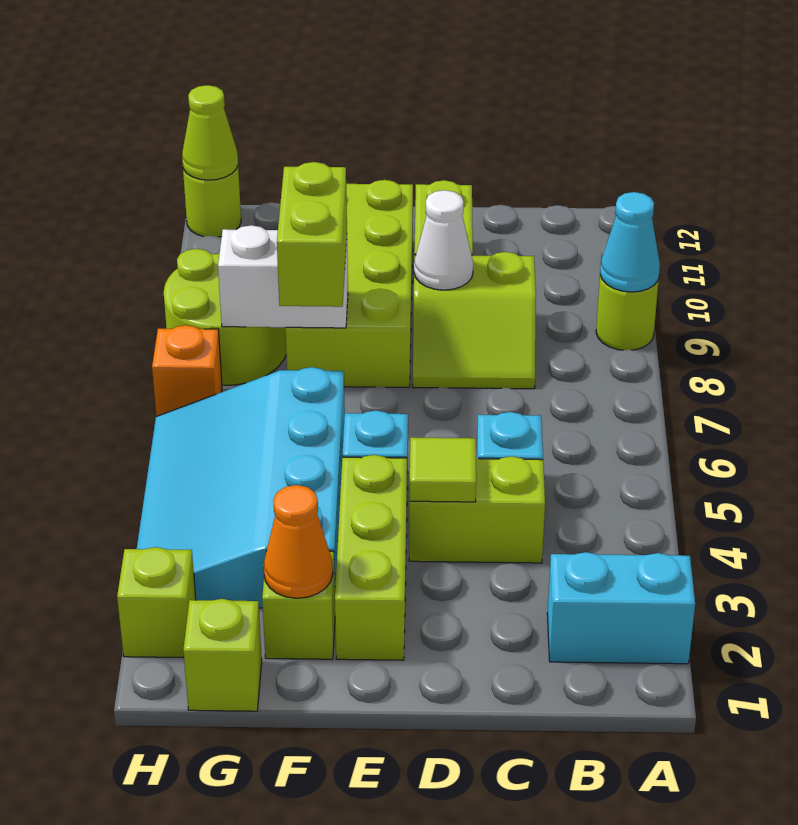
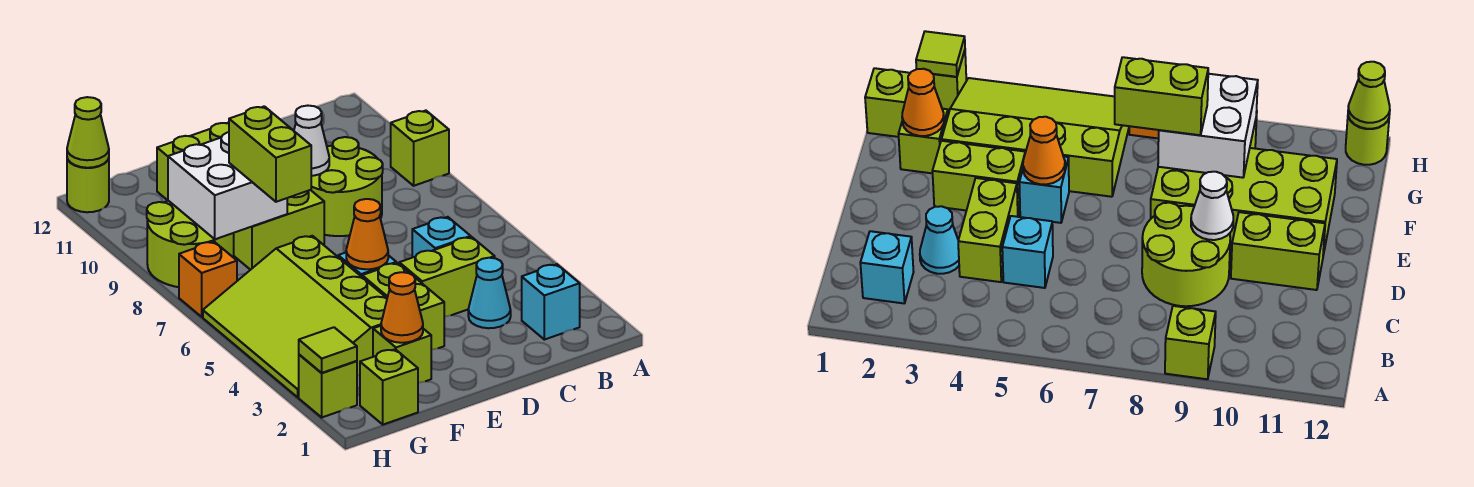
cyan brick A2:B2 level 1 -> cyan brick B2 level 1
lime round brick A9 level 1 -> lime brick A9 level 1
cyan cone A9 level 2 -> cyan cone C3 level 1
lime slope C8:D9 level 1 top 9 -> lime round brick C8:D9 level 1
lime tile D4 level 2 -> lime tile H2 level 2
lime brick E2:E4 level 1 -> lime brick E3:E4 level 1
none -> orange cone E5 level 2
cyan slope F3:H6 level 1 top F -> lime slope F3:H6 level 1 top F
white brick F8:G8 level 2 -> white brick F8:G9 level 2

